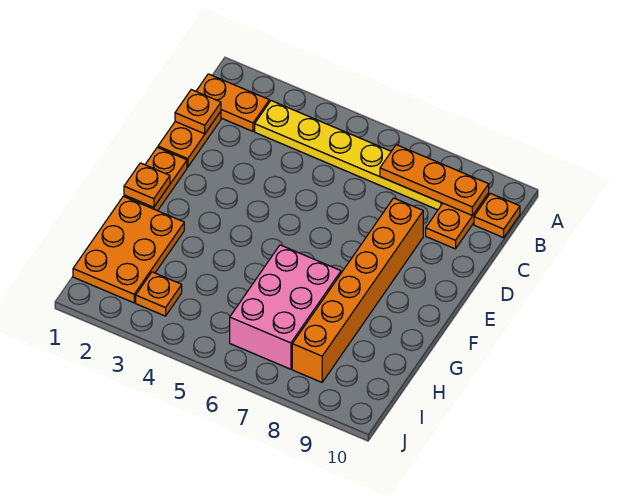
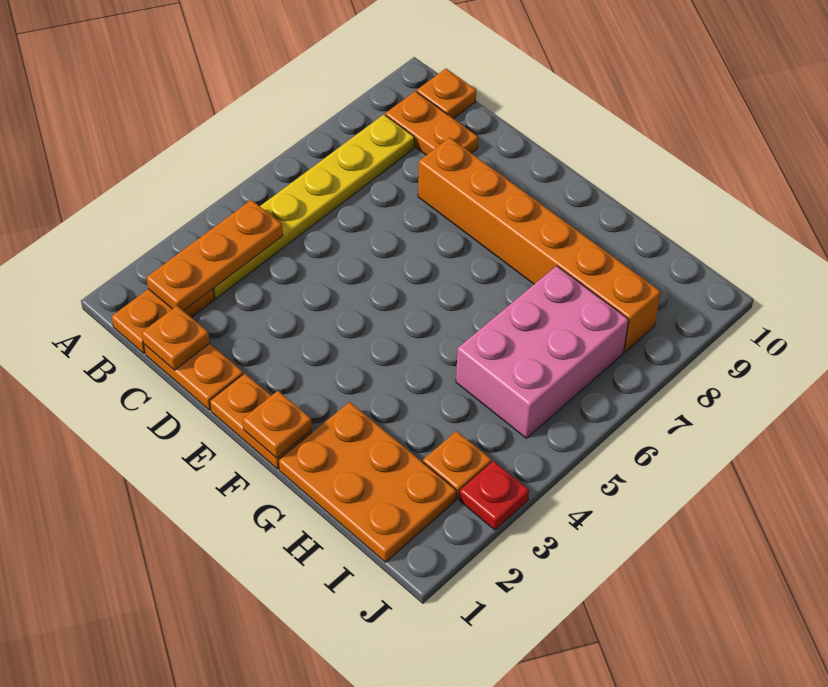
orange plate B7:B9 level 2 -> orange plate B2:B4 level 2
pink brick G6:I7 level 1 -> pink brick H5:I7 level 1
none -> red plate J3 level 1

